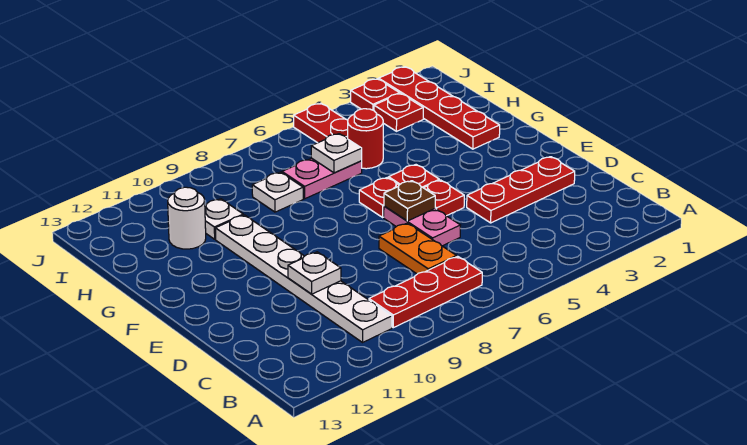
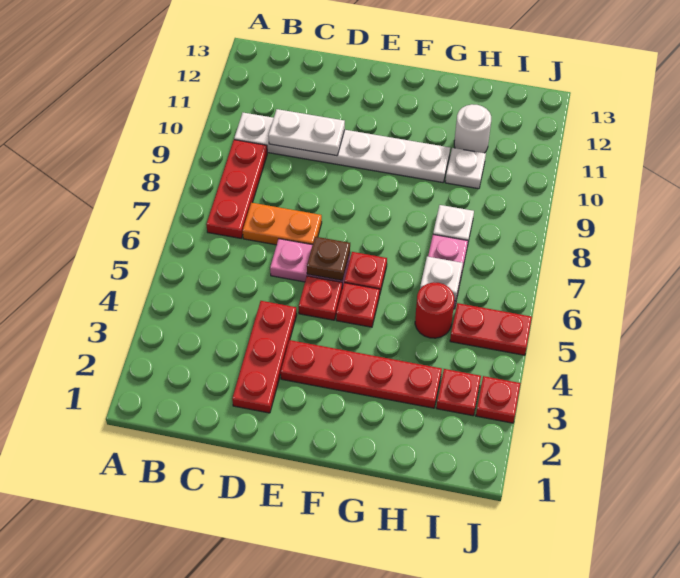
white plate D10 level 2 -> white plate C10:D10 level 2
red plate G2:J2 level 1 -> red plate E3:H3 level 1

